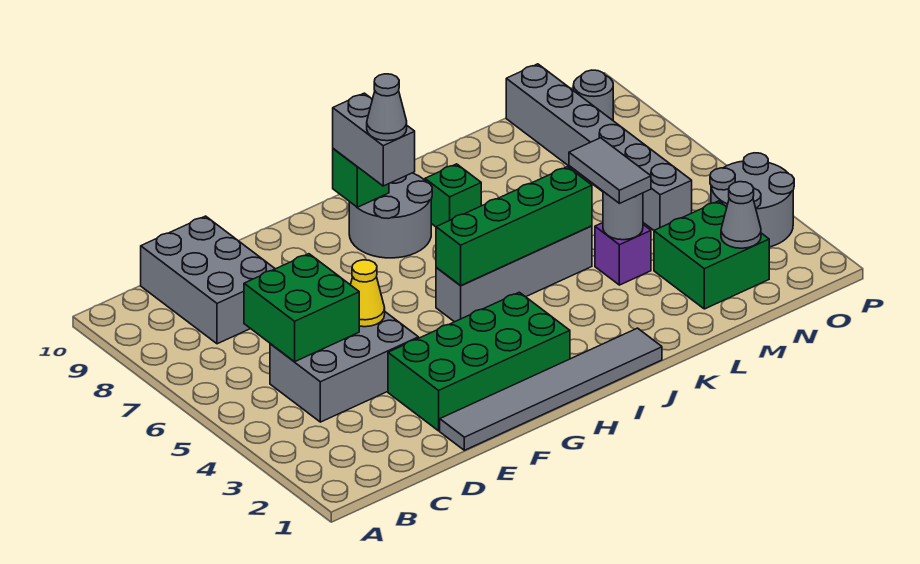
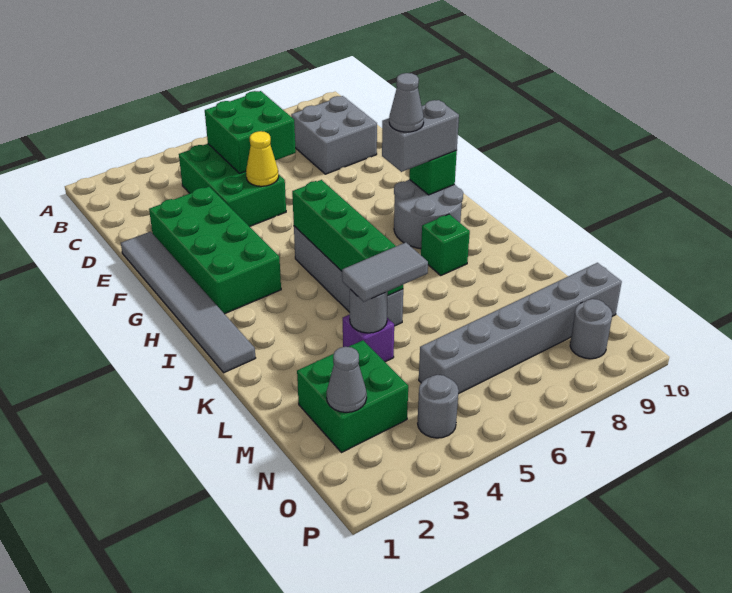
grey brick C4:E5 level 1 -> green brick C4:E5 level 1
grey brick C8:D10 level 1 -> grey brick C8:D9 level 1
grey round brick O3:P4 level 1 -> grey round brick O4 level 1

